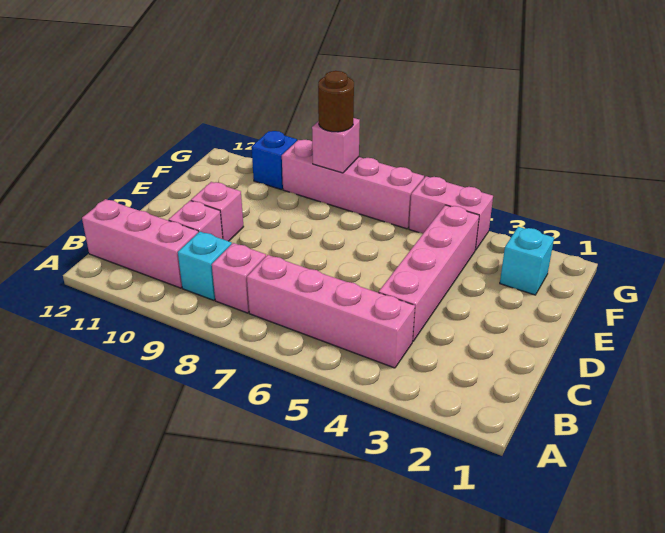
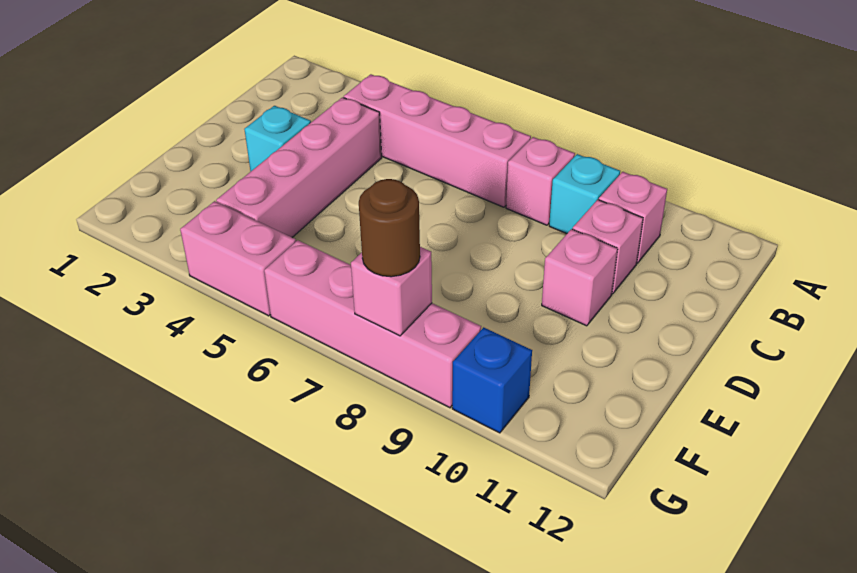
pink brick B10:B12 level 1 -> pink brick B10 level 1
cyan brick F2 level 1 -> cyan brick D3 level 1

